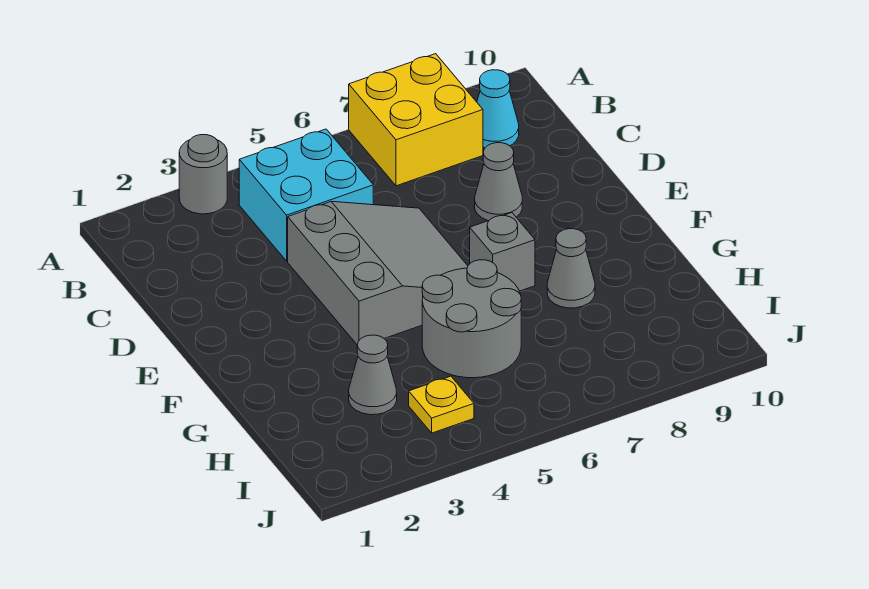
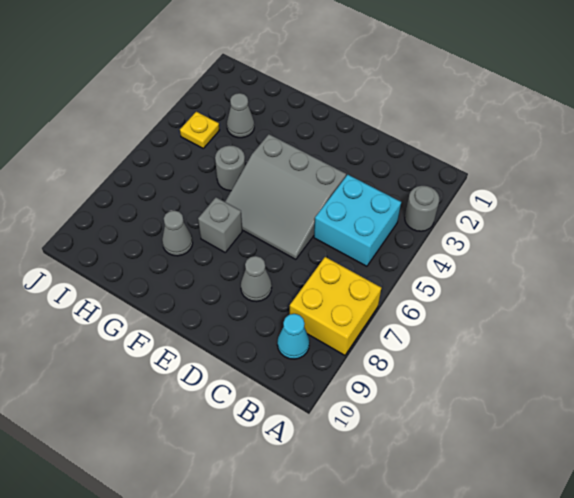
grey round brick G5:H6 level 1 -> grey round brick G5 level 1

